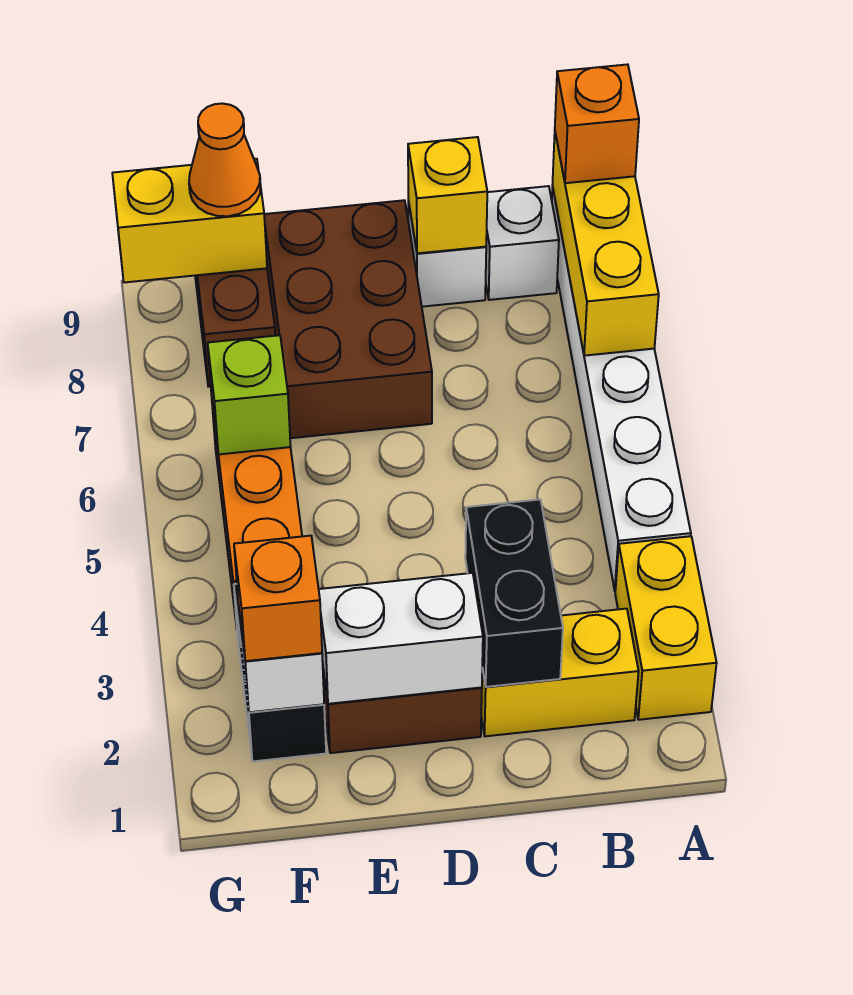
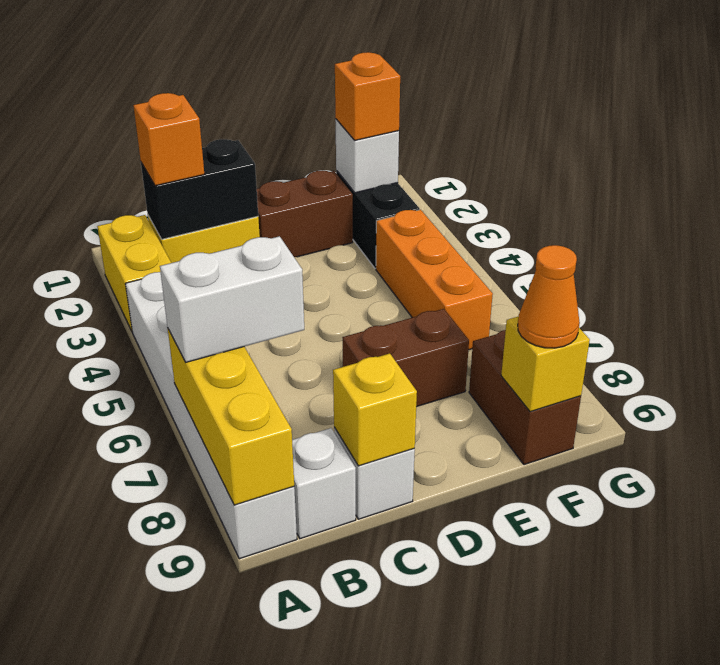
orange brick A9 level 3 -> orange brick B2 level 3
black brick C2:C3 level 2 -> black brick B2:C2 level 2
white brick D2:E2 level 2 -> white brick A7:B7 level 3
brown brick D7:E9 level 1 -> brown brick D7:E7 level 1
lime brick F6 level 2 -> none
yellow brick F9:G9 level 2 -> yellow brick F9 level 2

